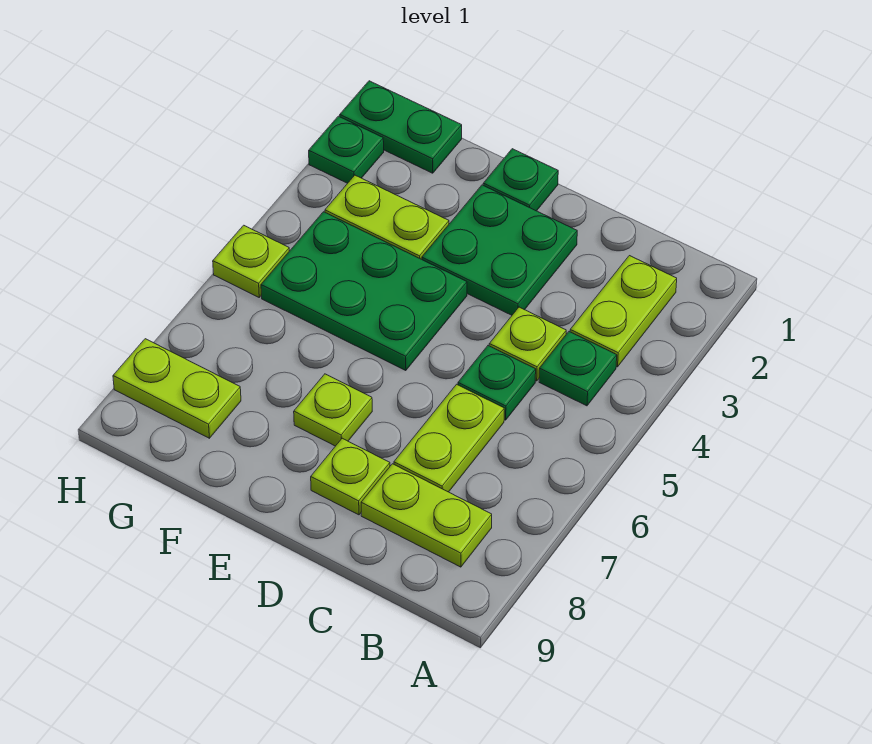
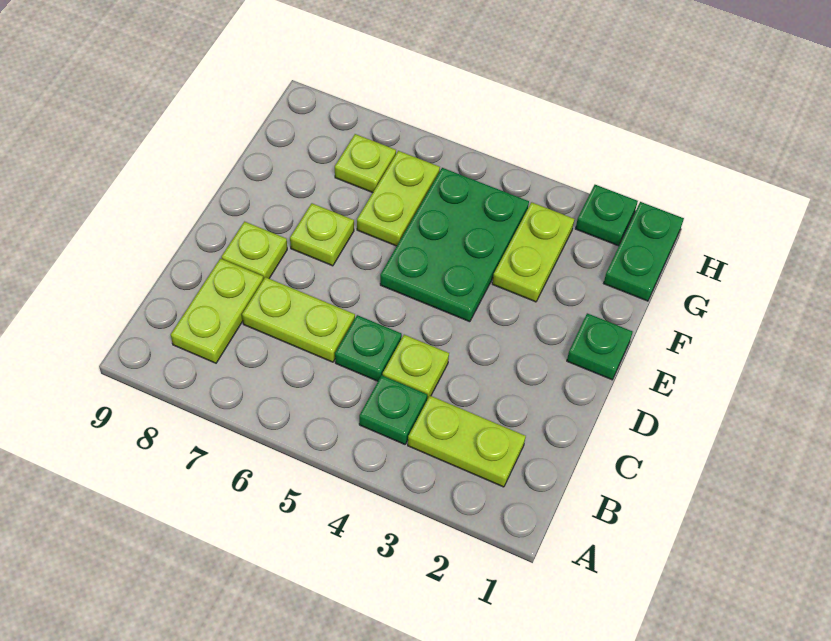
green plate D2:E3 level 1 -> none
lime plate G8:H8 level 1 -> lime plate F6:G6 level 1
lime plate H5 level 1 -> lime plate G7 level 1

